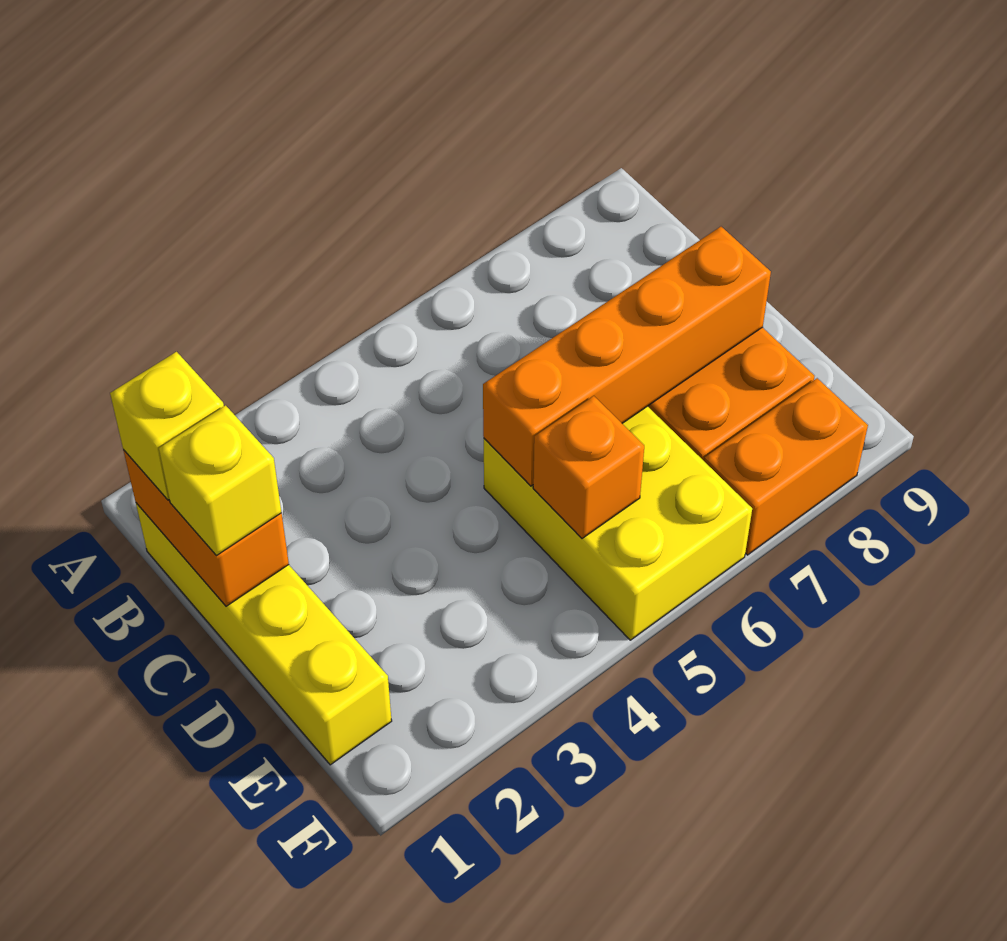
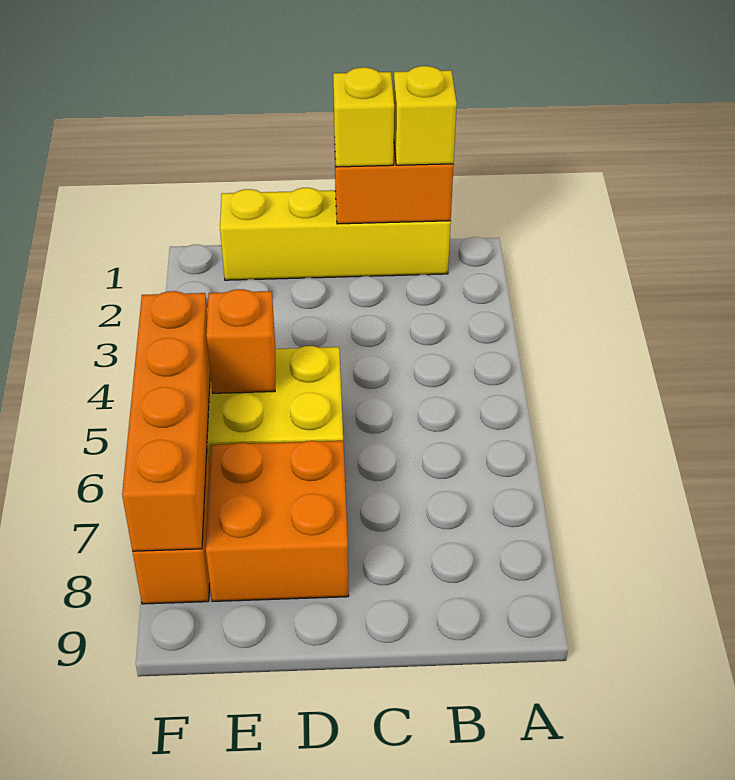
orange brick D5:D8 level 2 -> orange brick F5:F8 level 2

